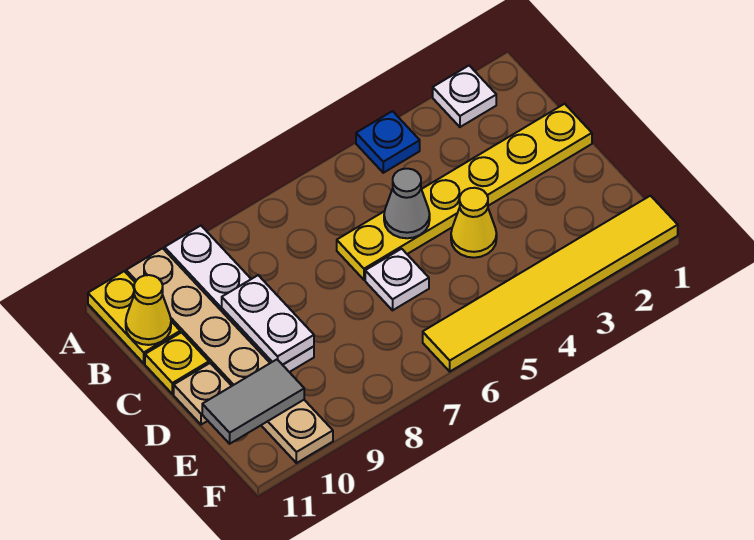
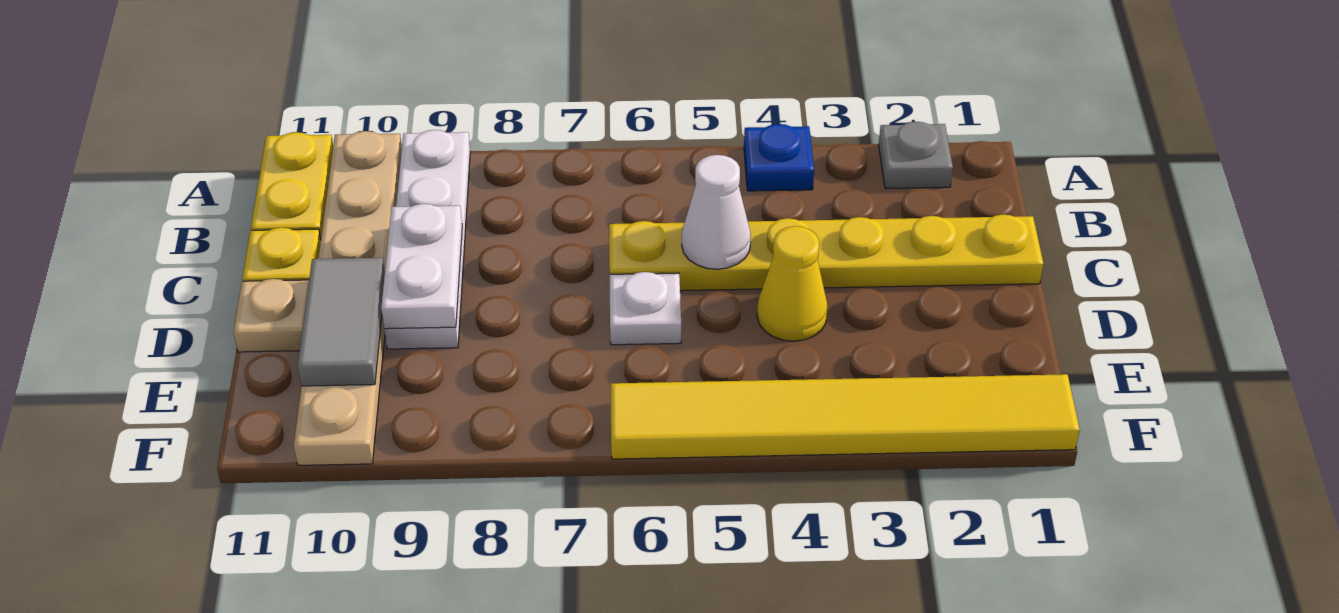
white plate A2 level 1 -> grey plate A2 level 1
yellow cone B11 level 2 -> none
grey cone C5 level 2 -> white cone C5 level 2
grey tile E10:E11 level 2 -> grey tile D10:E10 level 2

